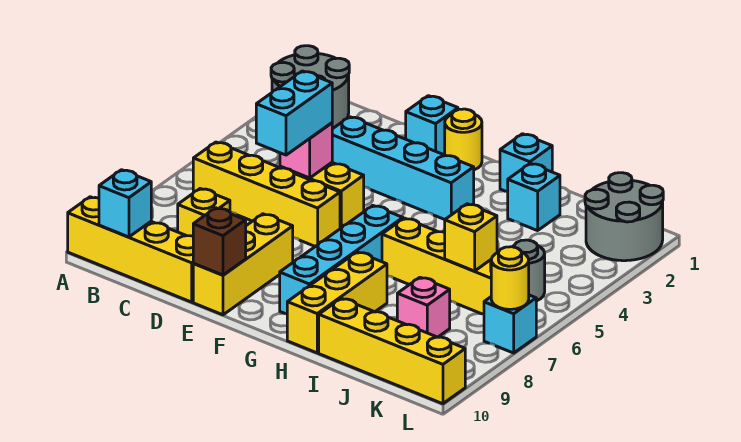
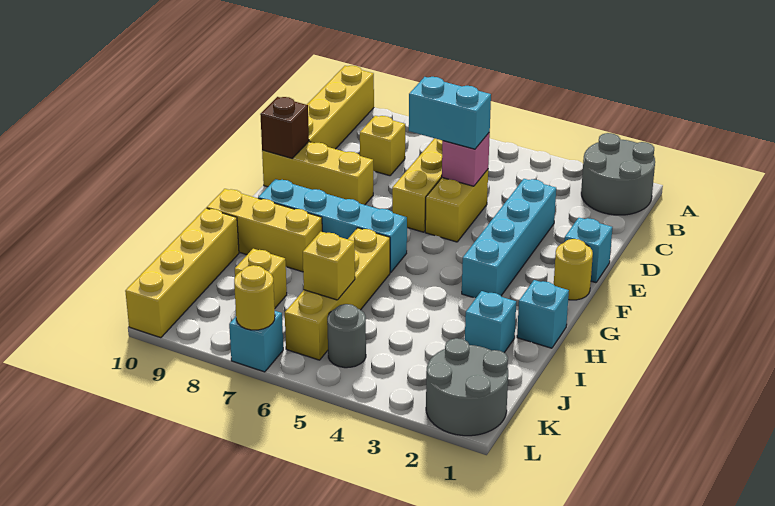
cyan brick B10 level 2 -> none
pink brick J8 level 1 -> yellow brick J8 level 1

